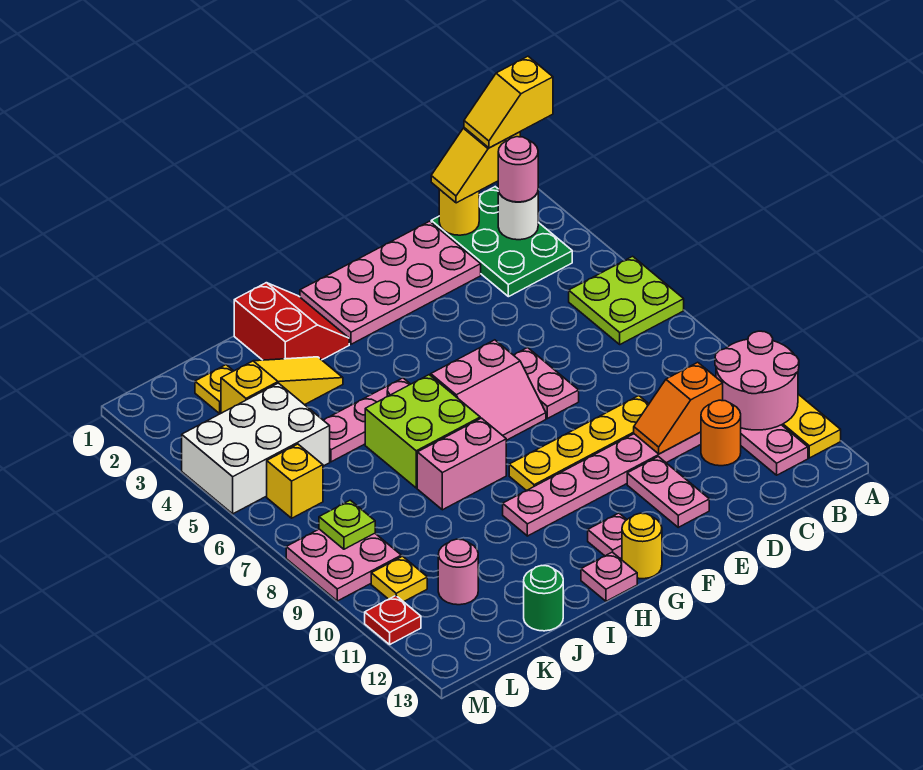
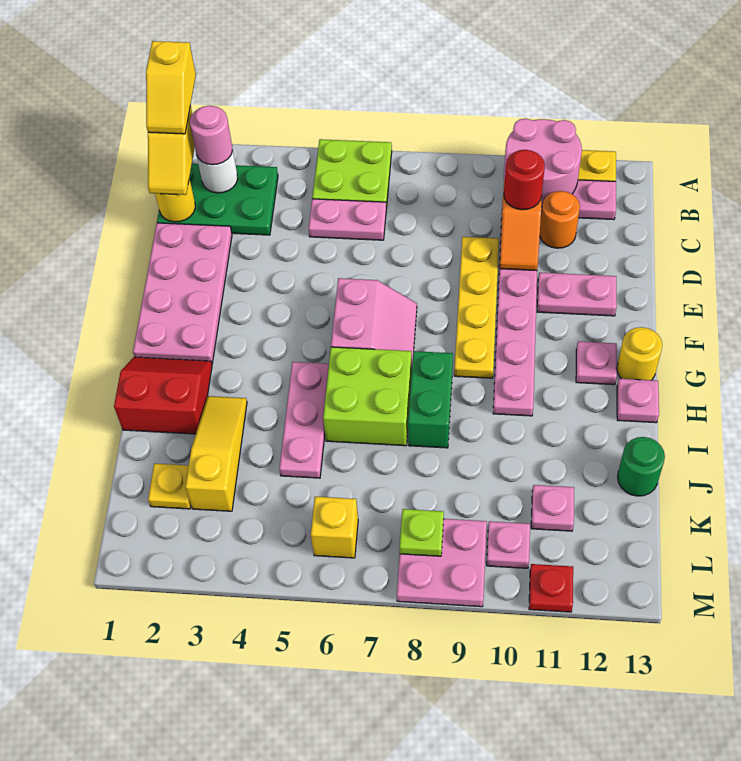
none -> red round brick C10 level 3
pink plate E6:E7 level 1 -> pink plate C5:C6 level 1
pink brick H8:I8 level 1 -> green brick H8:I8 level 1
white brick K4:M5 level 1 -> none
pink round brick K11 level 1 -> pink plate K11 level 1
yellow plate L10 level 1 -> pink plate L10 level 1

